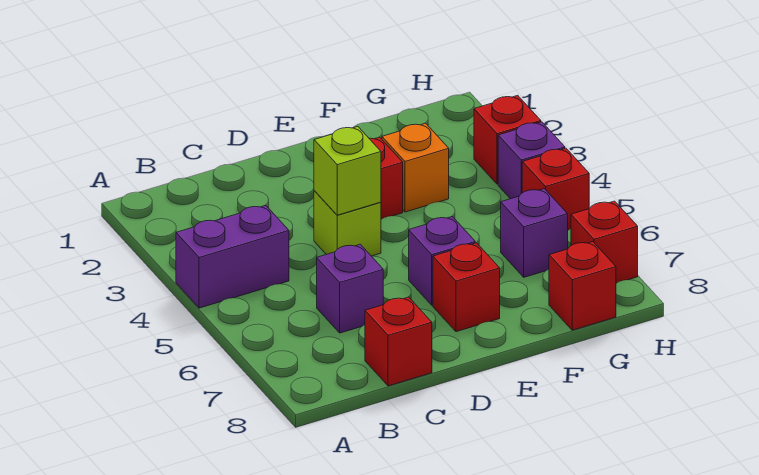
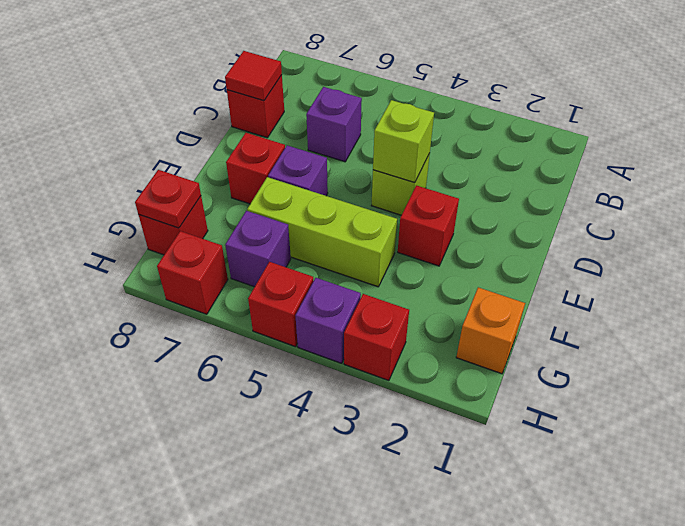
purple brick A4:B4 level 1 -> none
none -> red tile C8 level 2
orange brick F3 level 1 -> orange brick G1 level 1
none -> lime brick F4:F6 level 1
none -> red plate G8 level 2

